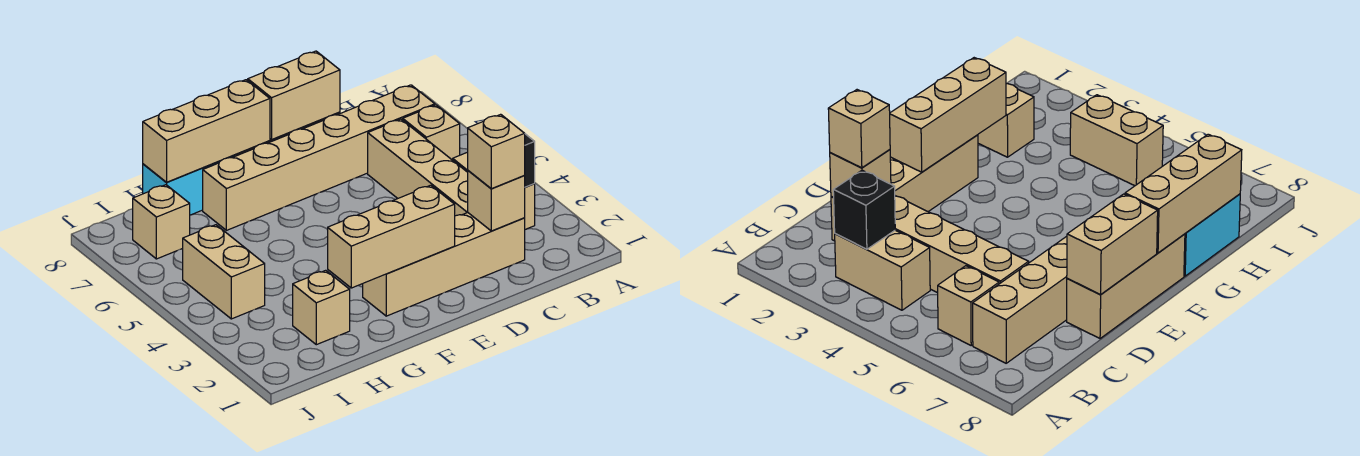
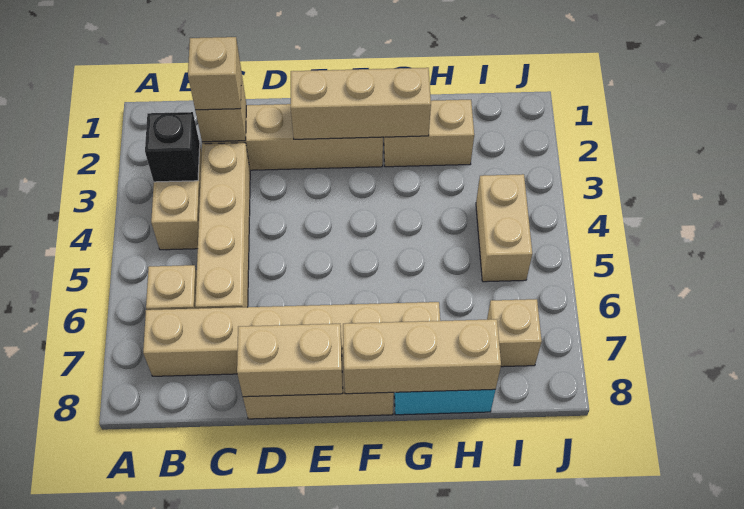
tan brick H2 level 1 -> tan brick G2:H2 level 1

